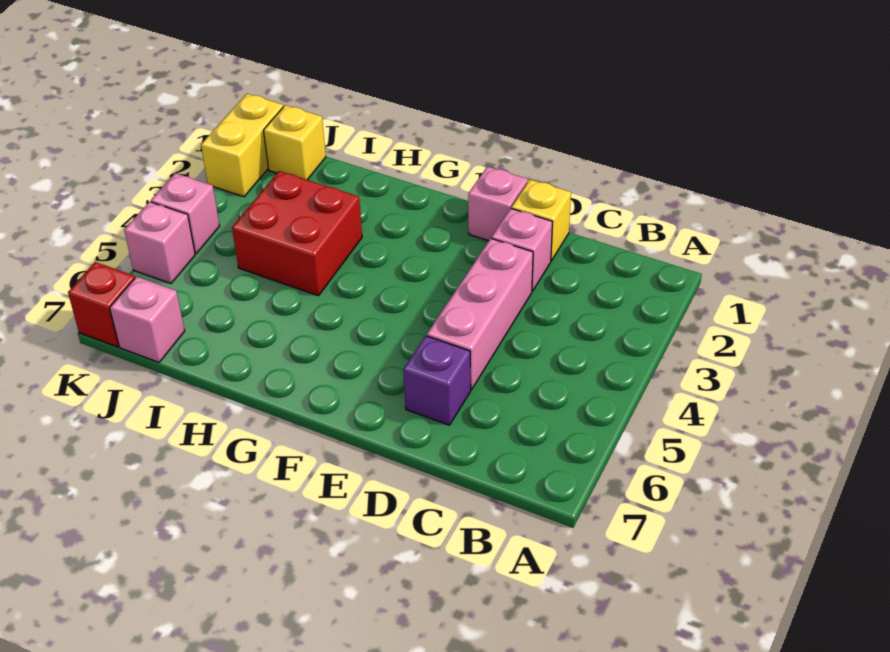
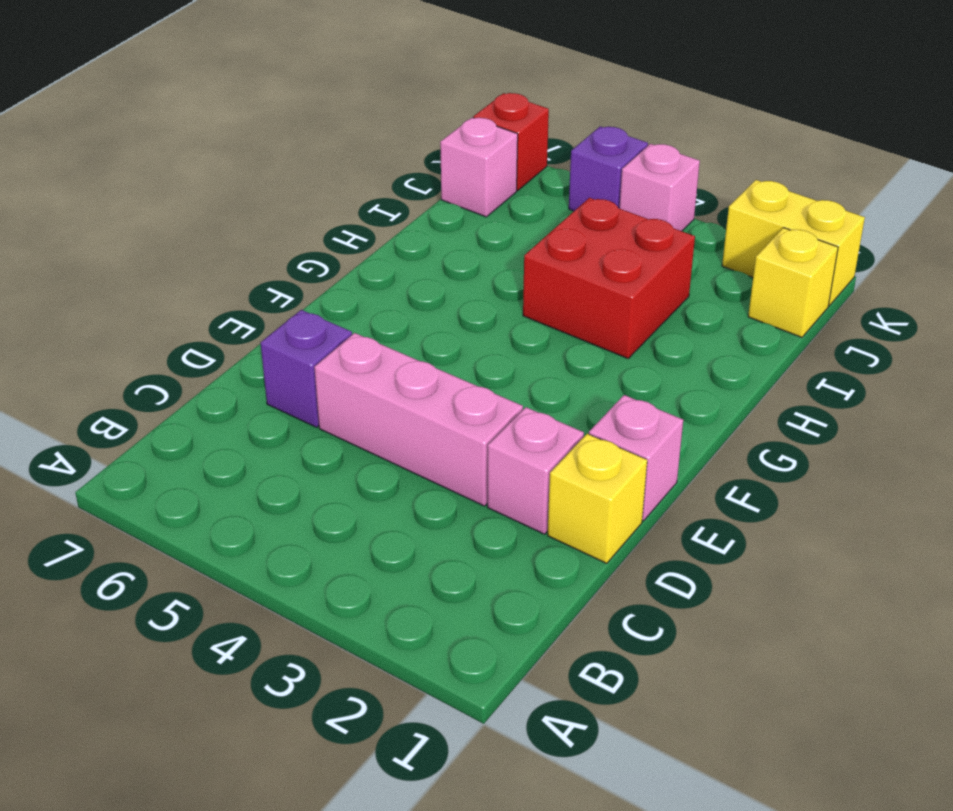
pink brick K5 level 1 -> purple brick K5 level 1

